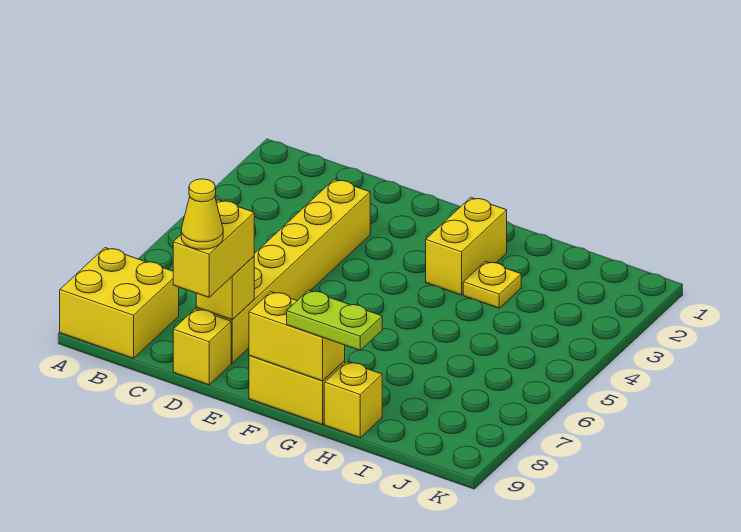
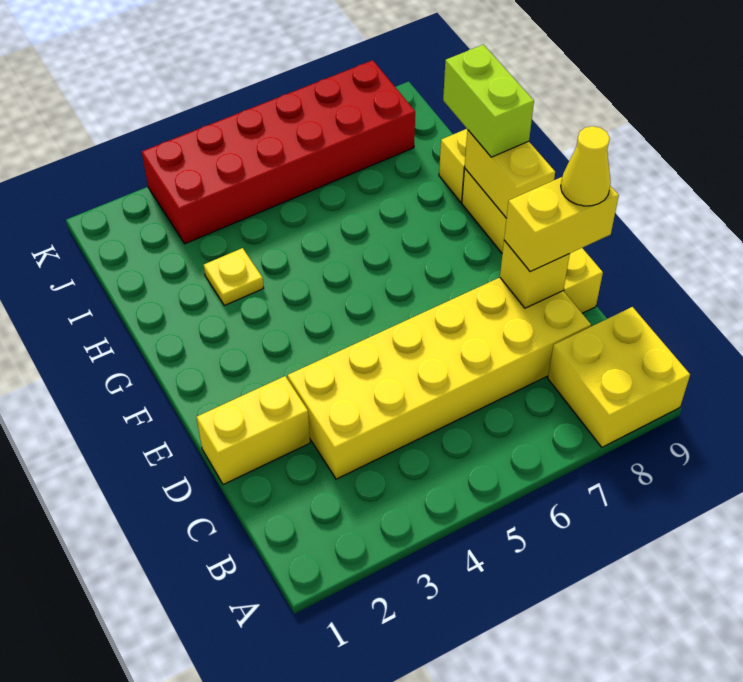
yellow brick D3:D8 level 1 -> yellow brick C3:D8 level 1
yellow brick G2:G3 level 1 -> yellow brick D1:D2 level 1
lime plate G9:H9 level 3 -> lime brick G9:H9 level 3
none -> red brick J3:K8 level 1

